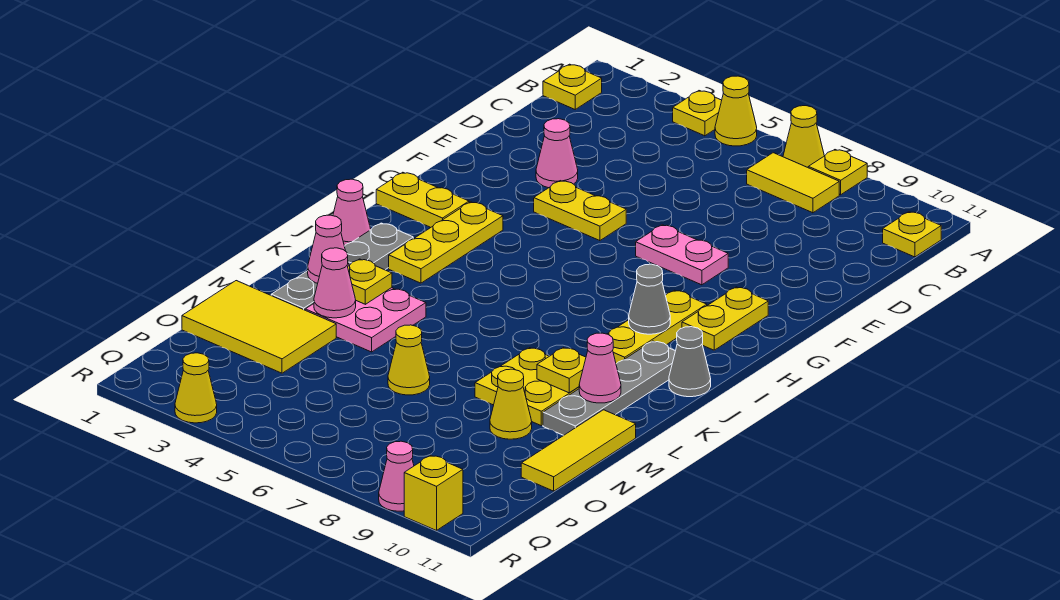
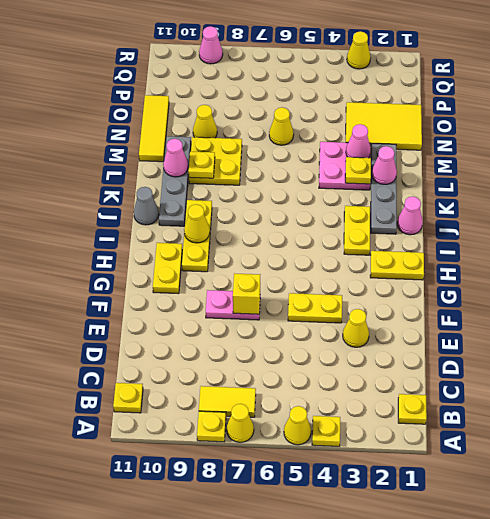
pink cone E3 level 1 -> yellow cone E3 level 1
yellow plate H3:J3 level 1 -> yellow plate I3:J3 level 1
grey cone I9 level 2 -> yellow cone I9 level 2
yellow brick R10 level 1 -> yellow brick F7 level 2

